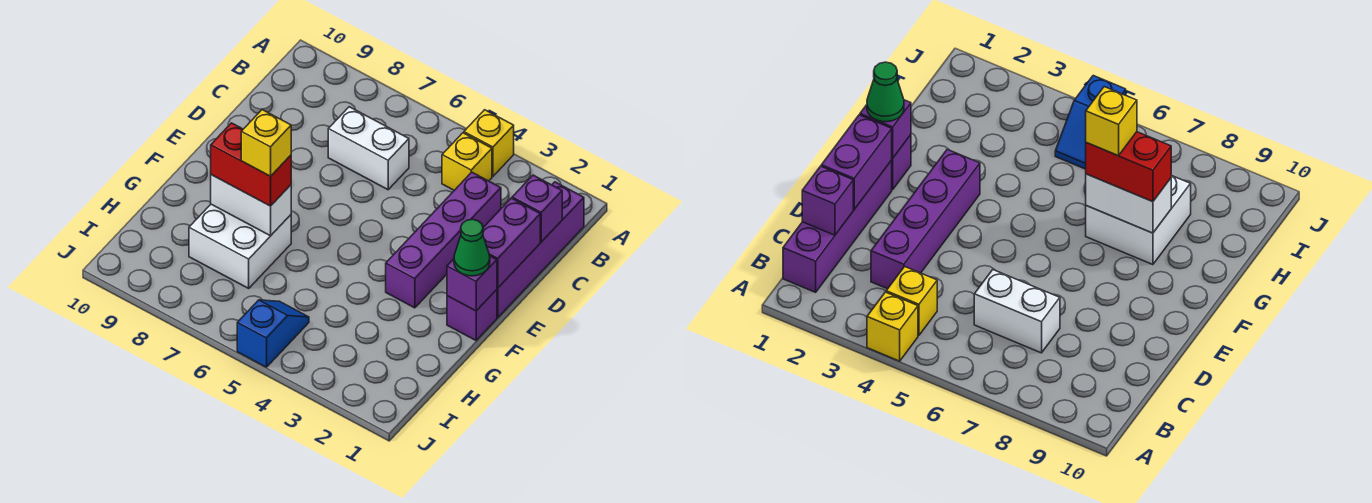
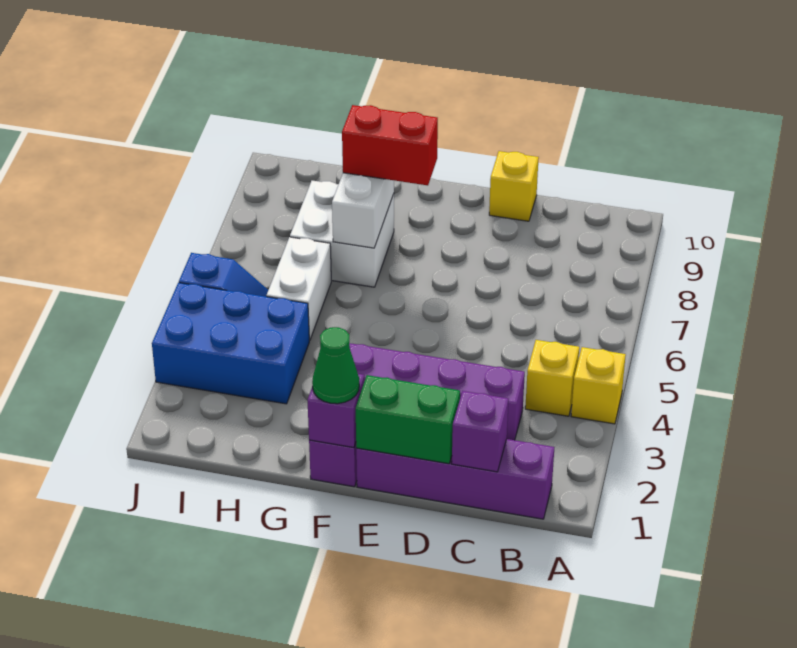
white brick C6:C7 level 1 -> white brick H5:H6 level 1
purple brick D1:E1 level 2 -> green brick D1:E1 level 2
red brick G7:G8 level 3 -> red brick F8:G8 level 3
yellow brick G7 level 4 -> yellow brick D10 level 1
none -> blue brick H3:J4 level 1

